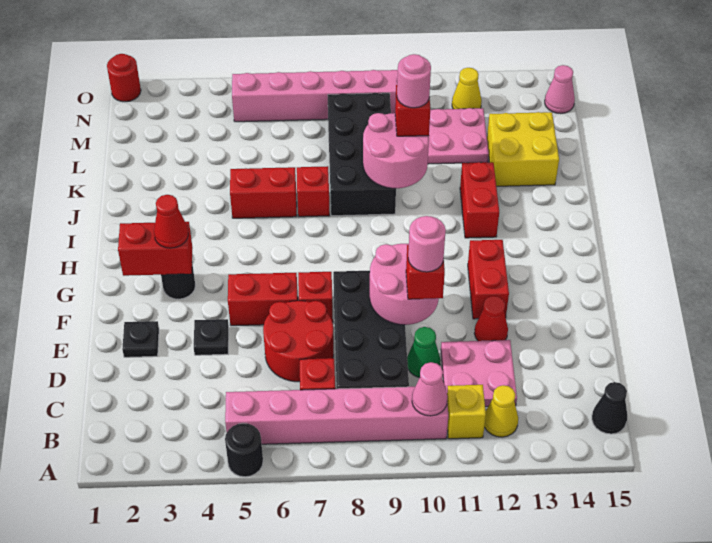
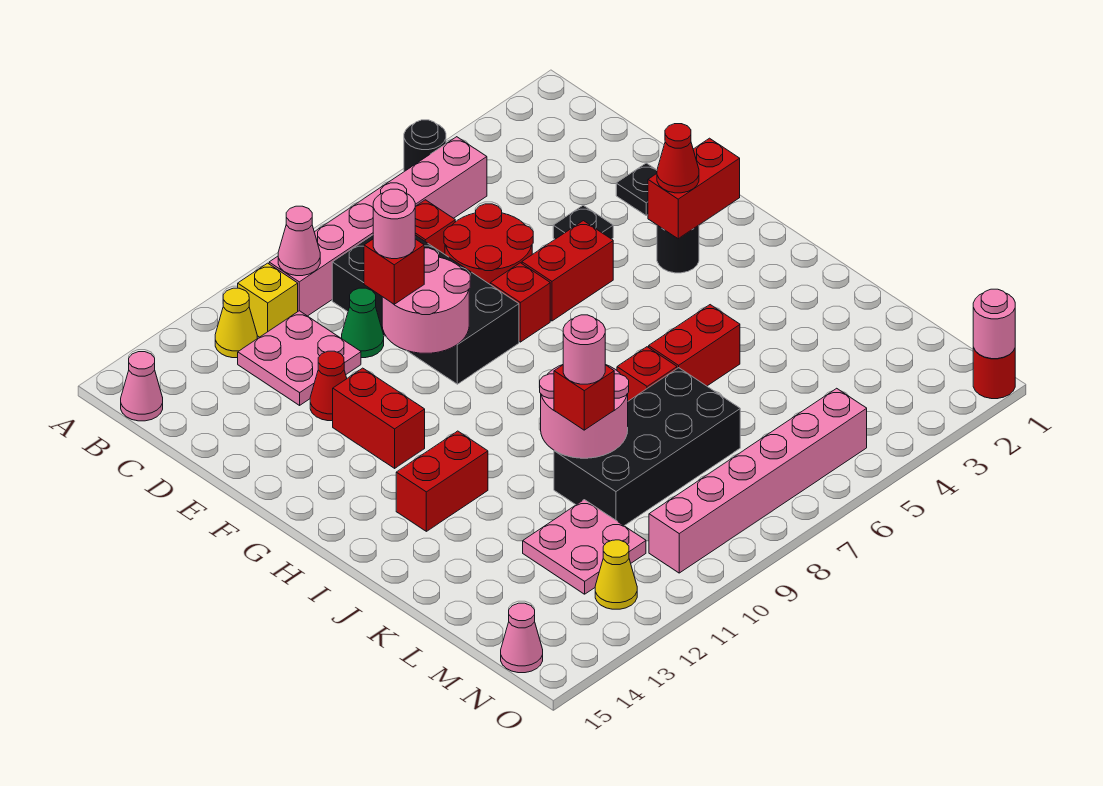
black cone B15 level 1 -> pink cone B15 level 1
red brick I12:J12 level 1 -> red brick I12:I13 level 1
black brick J8:M9 level 1 -> black brick K7:L10 level 1
yellow brick K13:L14 level 1 -> none
none -> pink round brick O1 level 2

